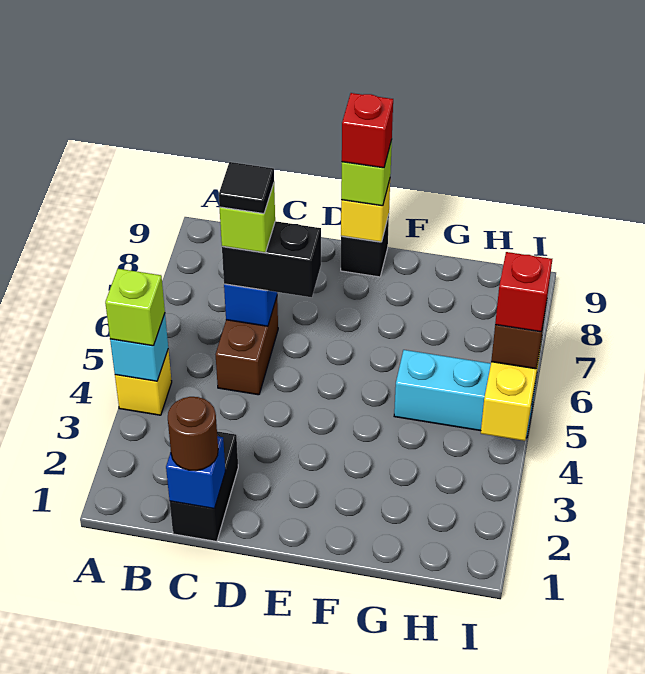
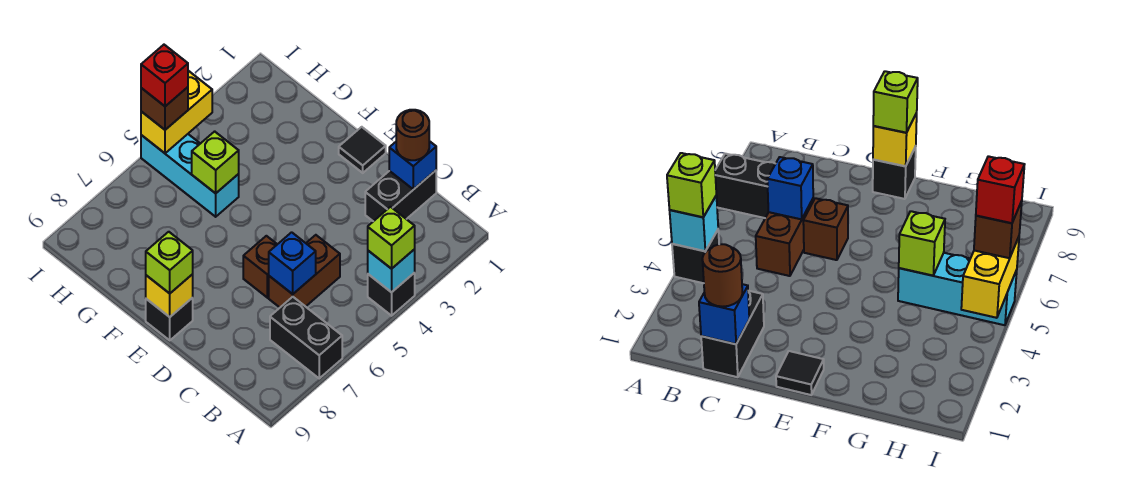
yellow brick A4 level 1 -> black brick A4 level 1
black brick C6:D6 level 3 -> black brick A7:B7 level 1
lime brick C6 level 4 -> lime brick G5 level 2
black tile C6 level 5 -> black tile E1 level 1
none -> brown brick D6 level 1
red brick E9 level 4 -> none

